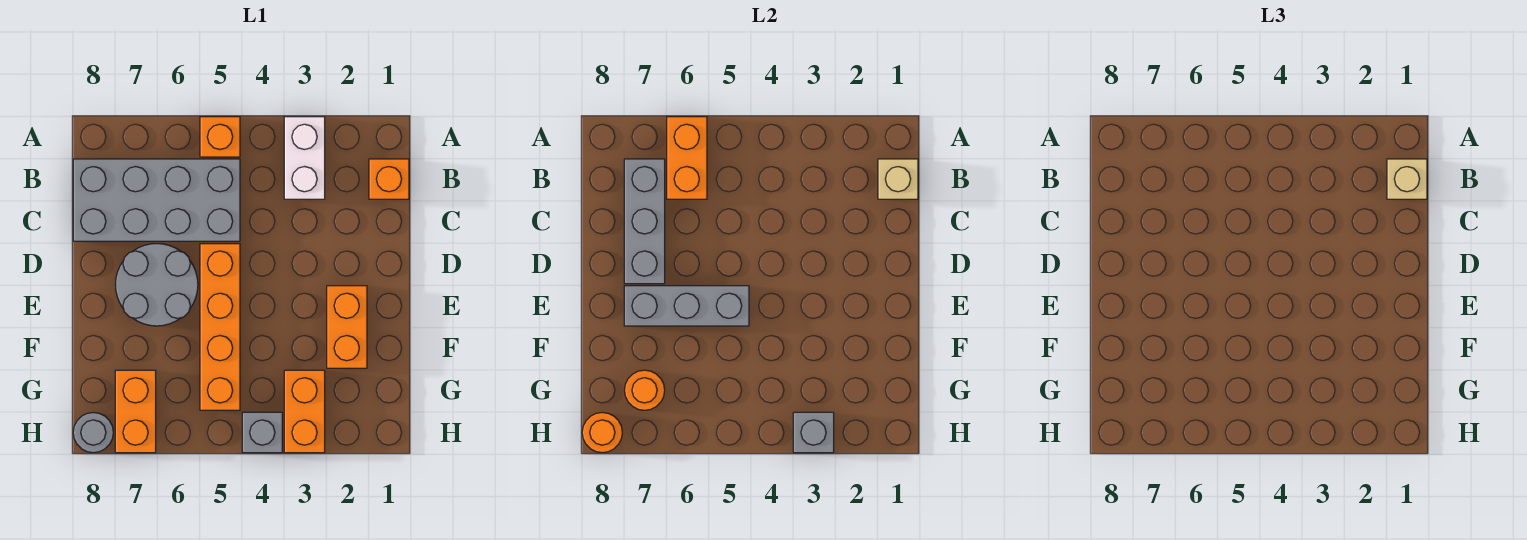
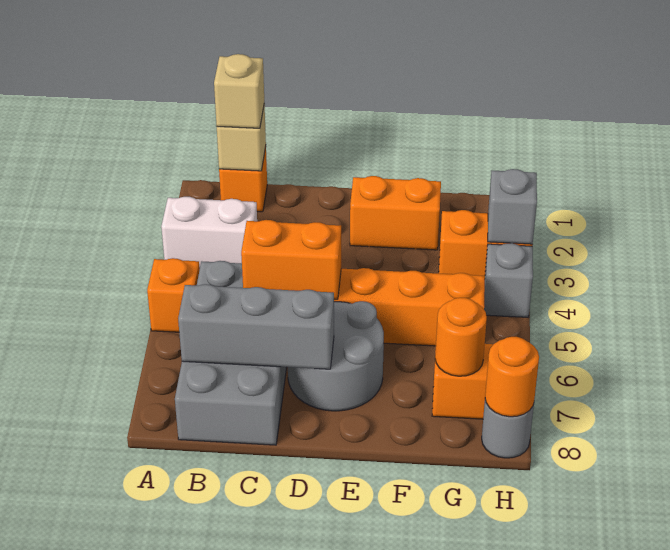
orange brick A6:B6 level 2 -> orange brick C5:D5 level 2
grey brick E5:E7 level 2 -> none

